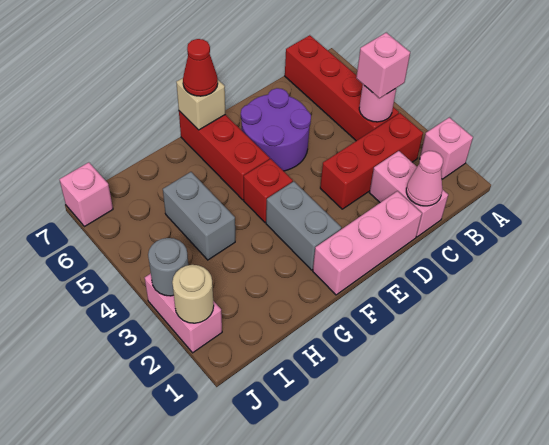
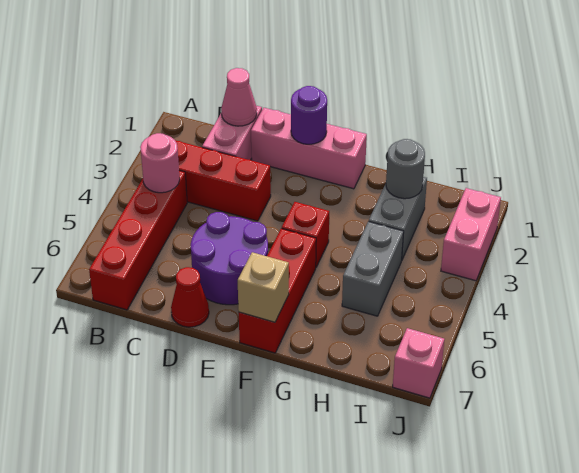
pink brick A2 level 1 -> none
pink brick B4 level 3 -> none
none -> purple round brick E1 level 2
grey brick F2:F3 level 1 -> grey brick H2:H3 level 1
red cone F7 level 3 -> red cone D7 level 1
tan round brick J2 level 2 -> none
grey round brick J3 level 2 -> grey round brick H2 level 2

